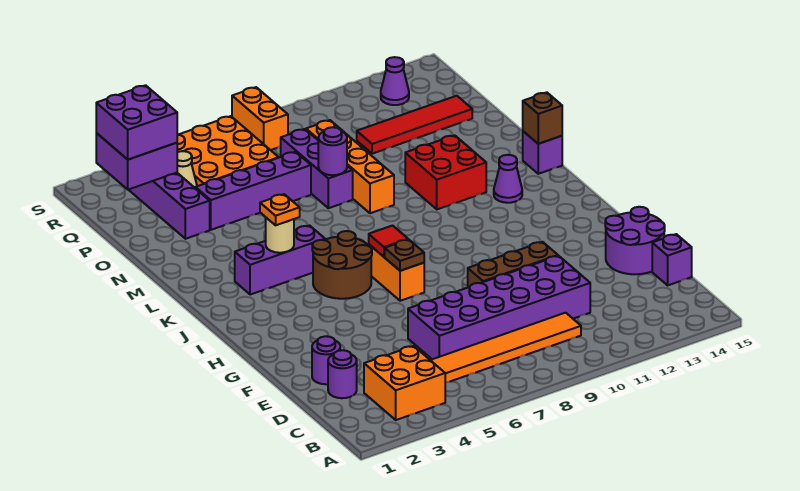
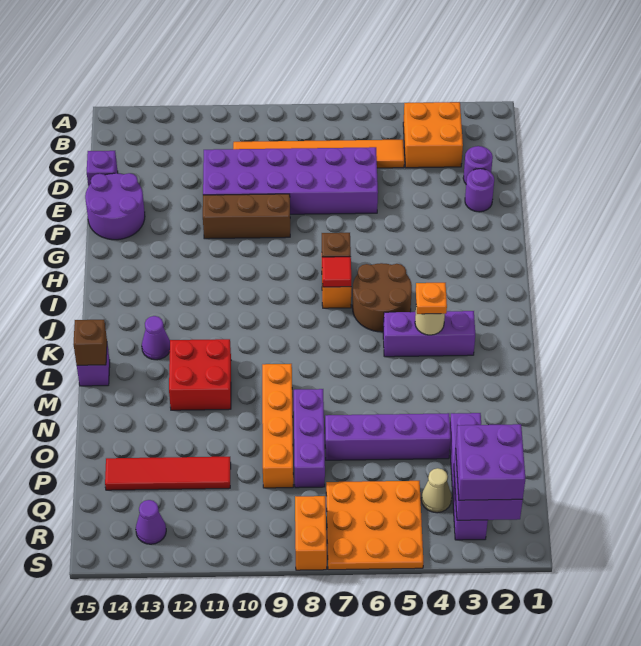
purple round brick N8 level 2 -> none

